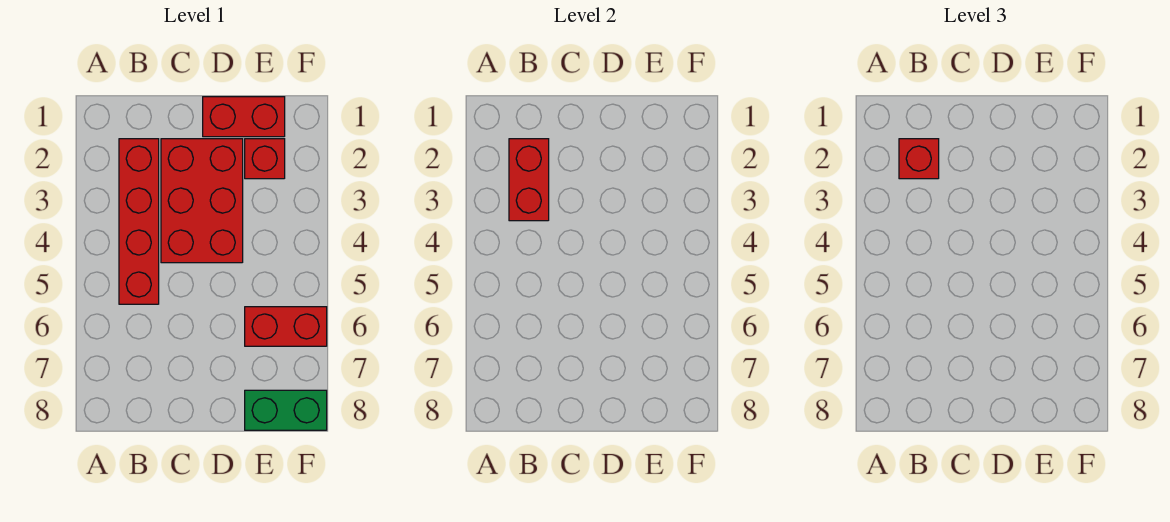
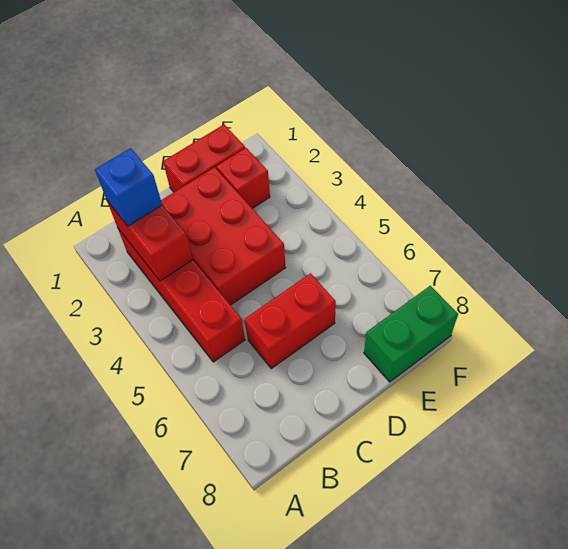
red brick B2 level 3 -> blue brick B2 level 3
red brick E6:F6 level 1 -> red brick C6:D6 level 1

